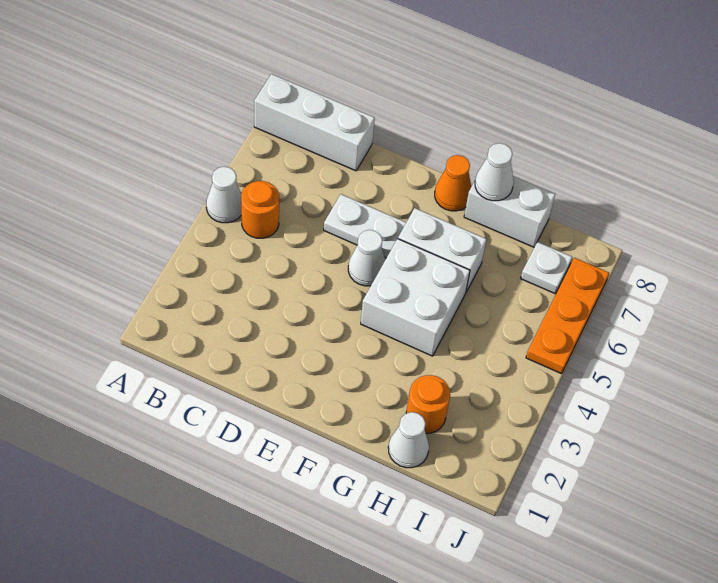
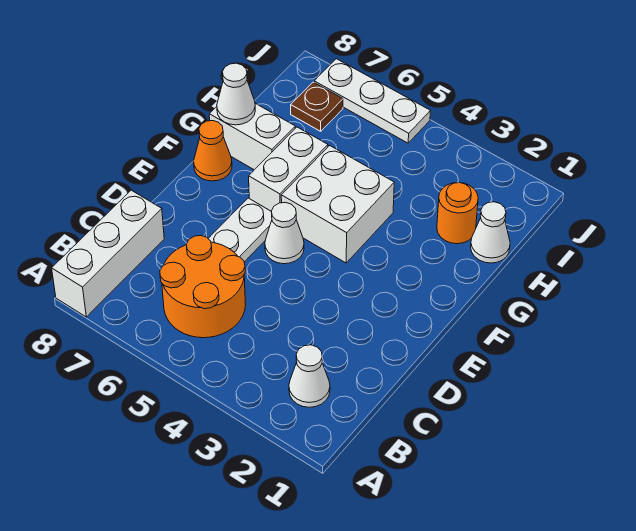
white cone A5 level 1 -> white cone B2 level 1
orange round brick B5 level 1 -> orange round brick B5:C6 level 1
white brick G8:H8 level 1 -> white brick G7:G8 level 1
white plate I7 level 1 -> brown plate I7 level 1
orange plate J5:J7 level 1 -> white plate J5:J7 level 1

